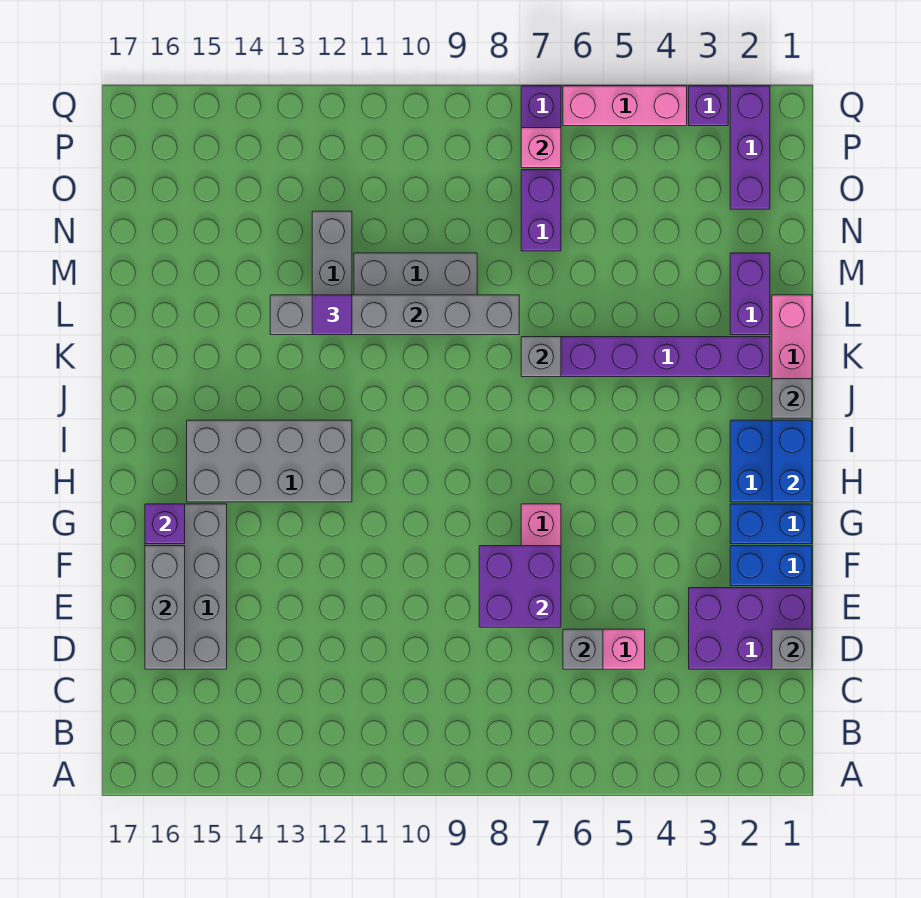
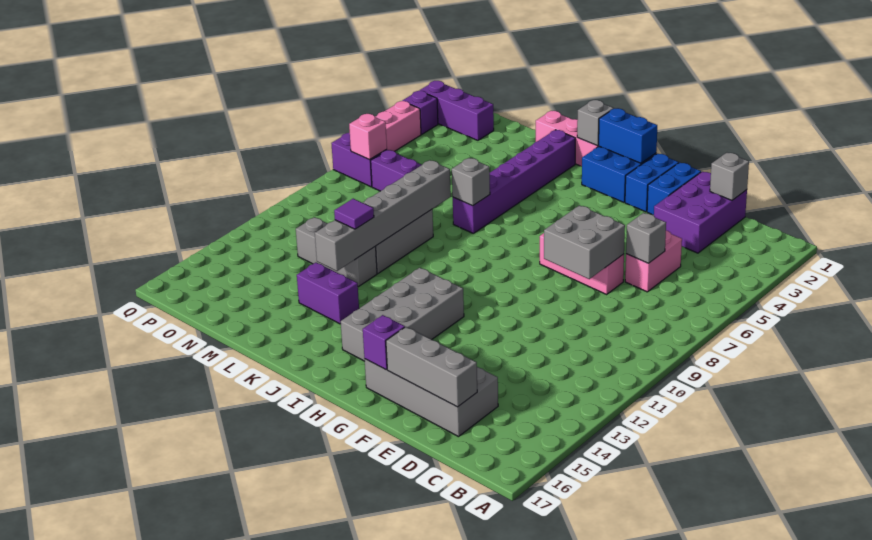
purple brick E7:F8 level 2 -> grey brick E7:F8 level 2
purple brick L2:M2 level 1 -> purple brick K14:L14 level 1

